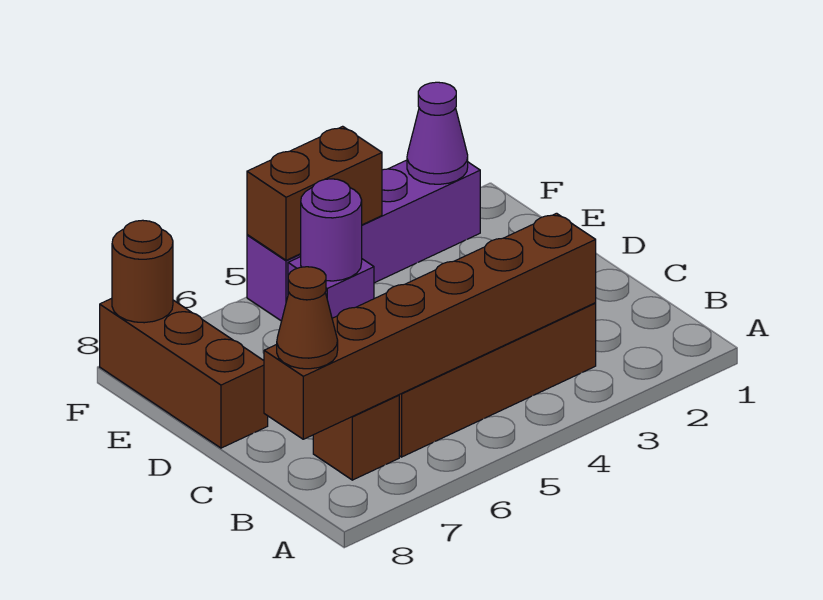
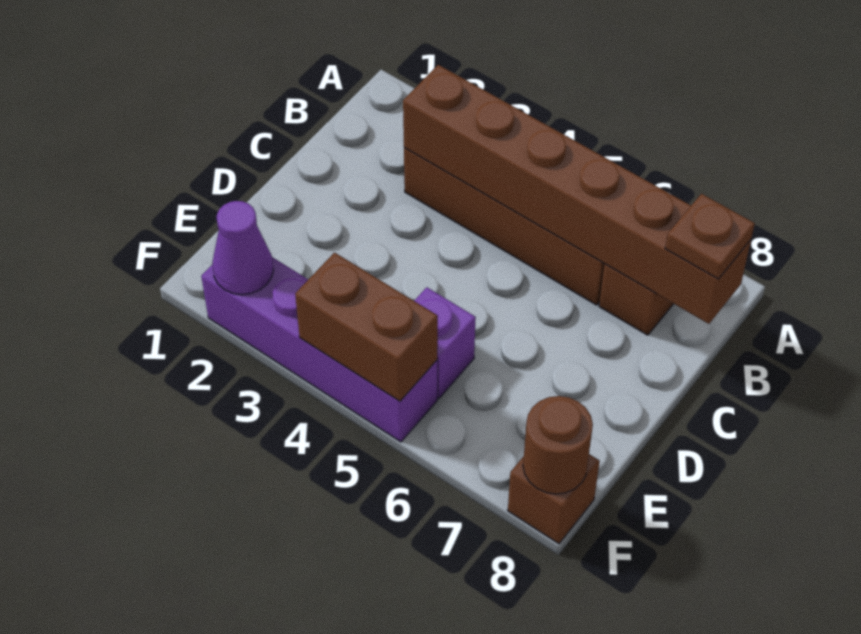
brown cone B8 level 3 -> brown plate B8 level 3
brown brick D8:F8 level 1 -> brown brick F8 level 1
purple round brick E5 level 2 -> none

